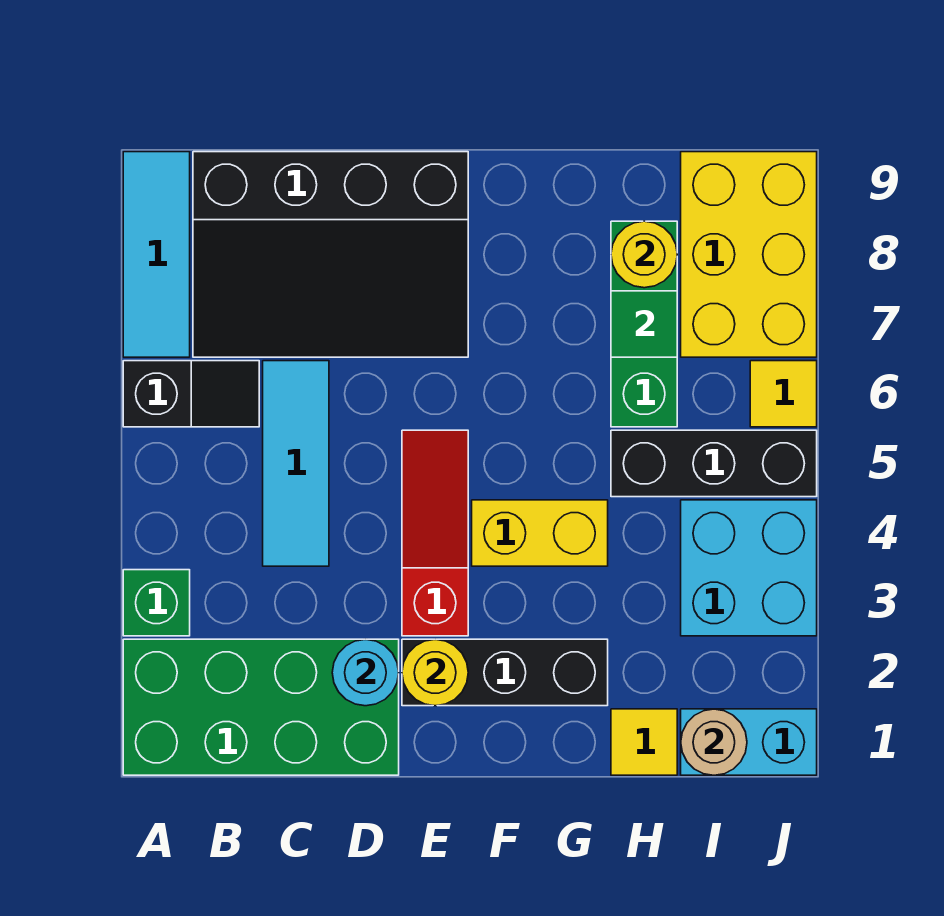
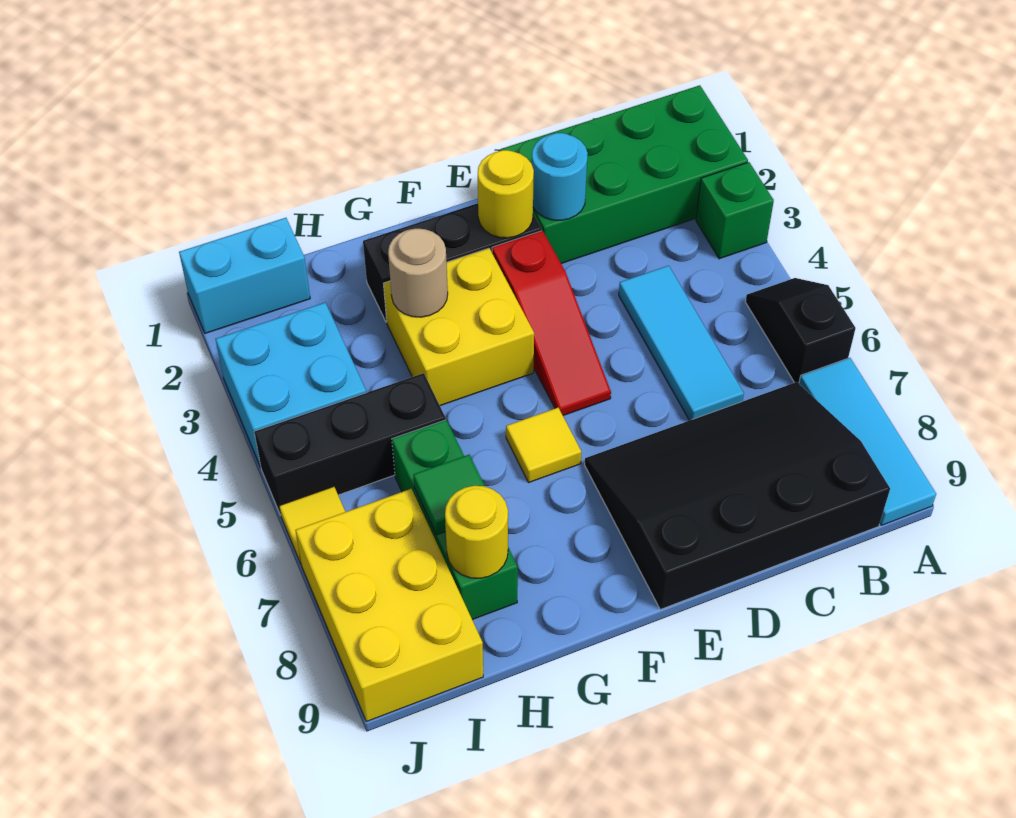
black slope A6:B6 level 1 top A -> black slope A5:A6 level 1 top 6
yellow brick F4:G4 level 1 -> yellow brick F3:G4 level 1
yellow tile H1 level 1 -> yellow tile F6 level 1
tan round brick I1 level 2 -> tan round brick G3 level 2

